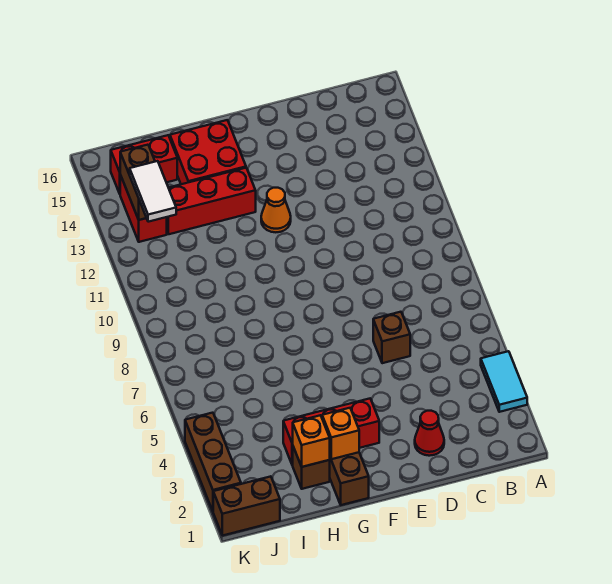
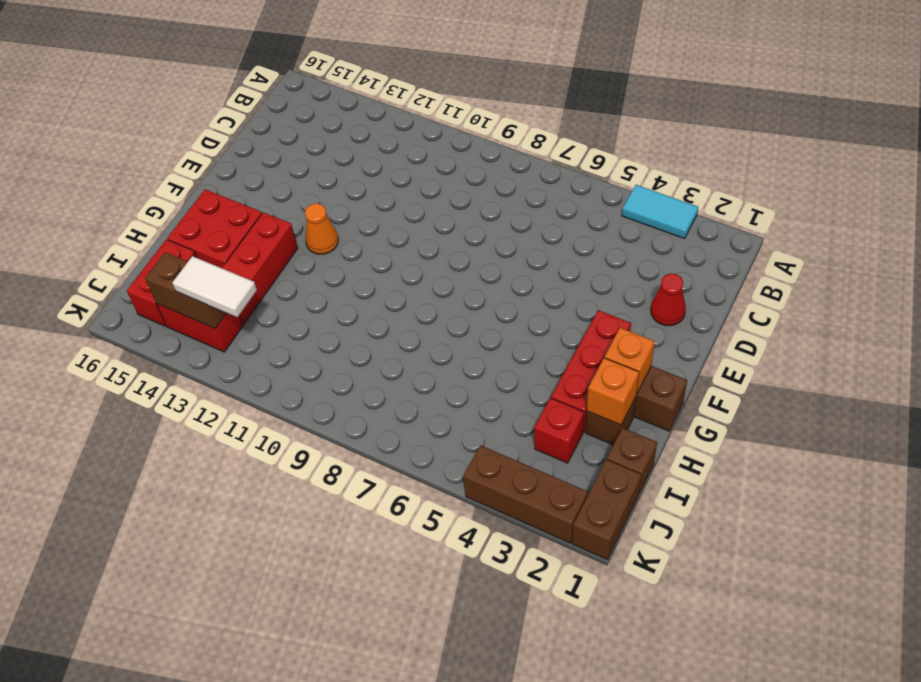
brown brick D6 level 1 -> brown brick I1 level 1
none -> red brick I3 level 1

